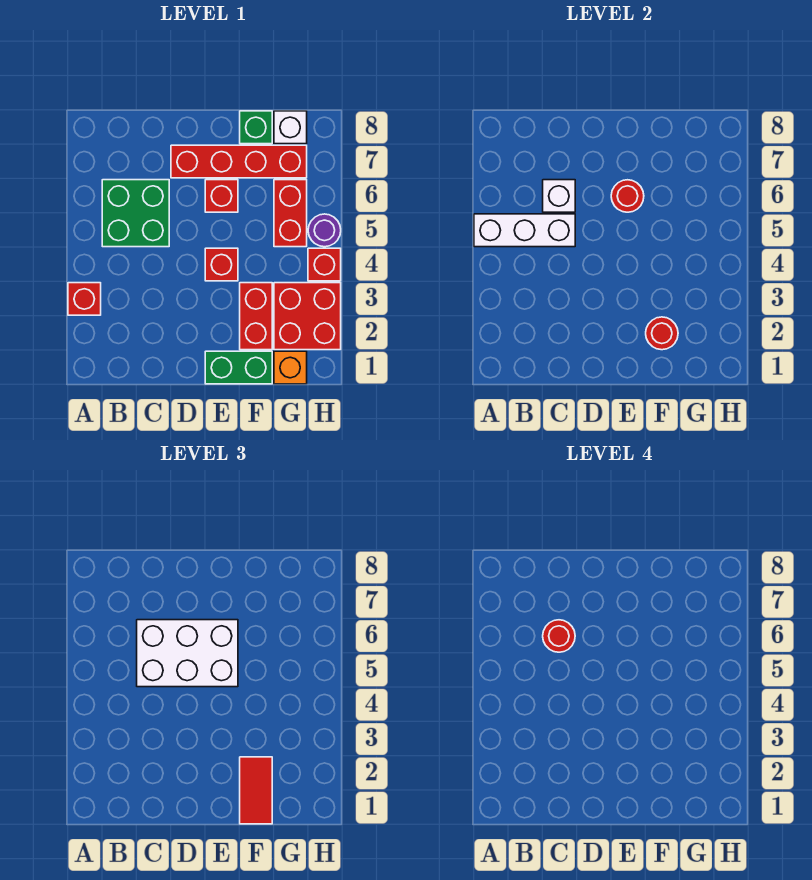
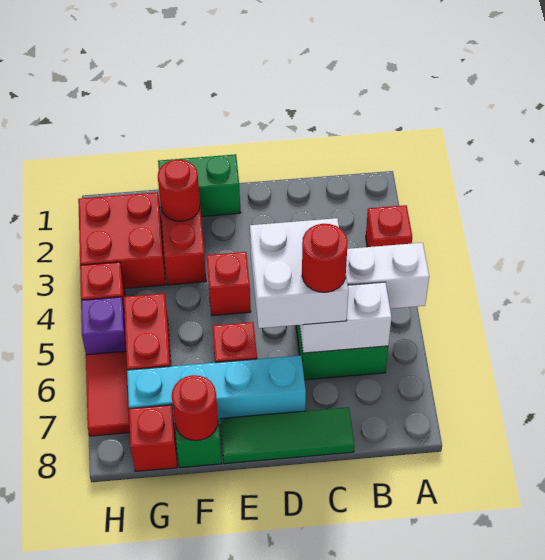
white brick C5:E6 level 3 -> white brick C5:D6 level 3
white brick C6 level 2 -> white brick B6:C6 level 2
none -> green tile C8:E8 level 1
red brick D7:G7 level 1 -> cyan brick D7:G7 level 1
red round brick E6 level 2 -> red round brick F8 level 2
red tile F1:F2 level 3 -> red tile H6:H7 level 1
orange brick G1 level 1 -> none
white brick G8 level 1 -> red brick G8 level 1
purple round brick H5 level 1 -> purple brick H5 level 1

